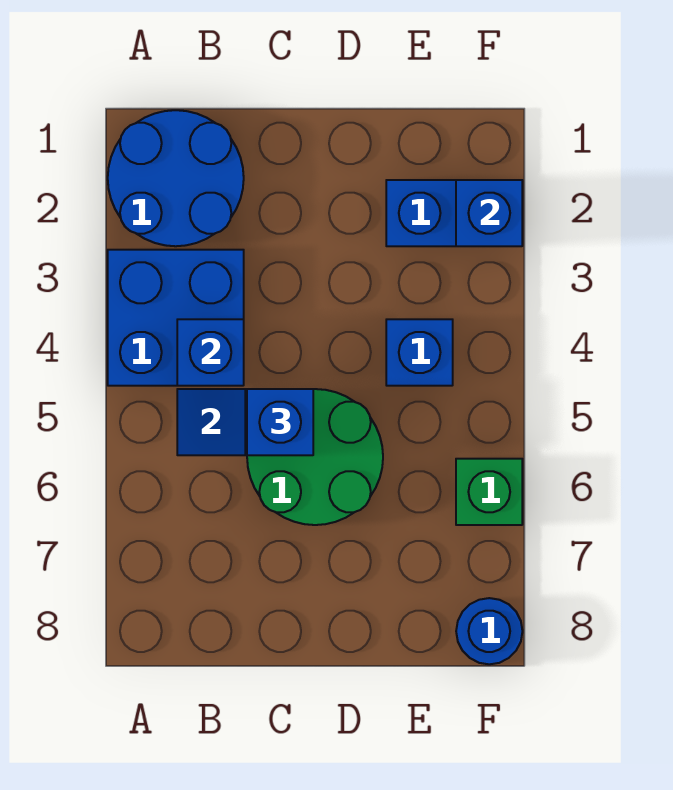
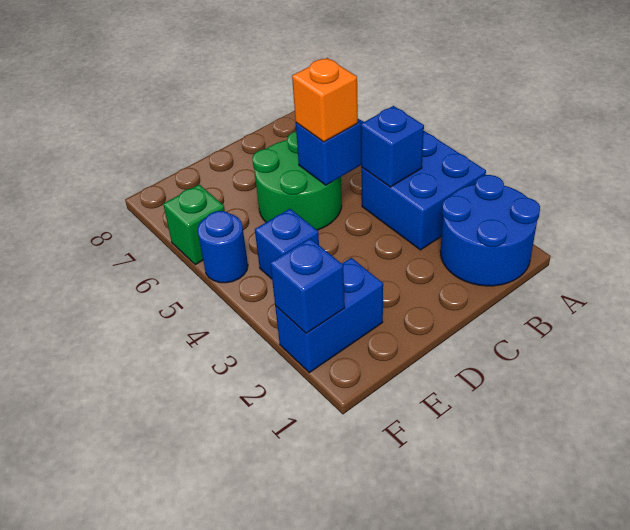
blue brick C5 level 3 -> orange brick C5 level 3
blue round brick F8 level 1 -> blue round brick F5 level 1

